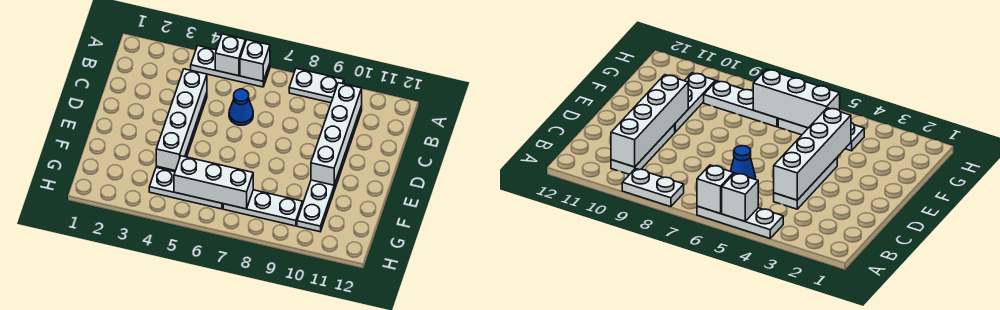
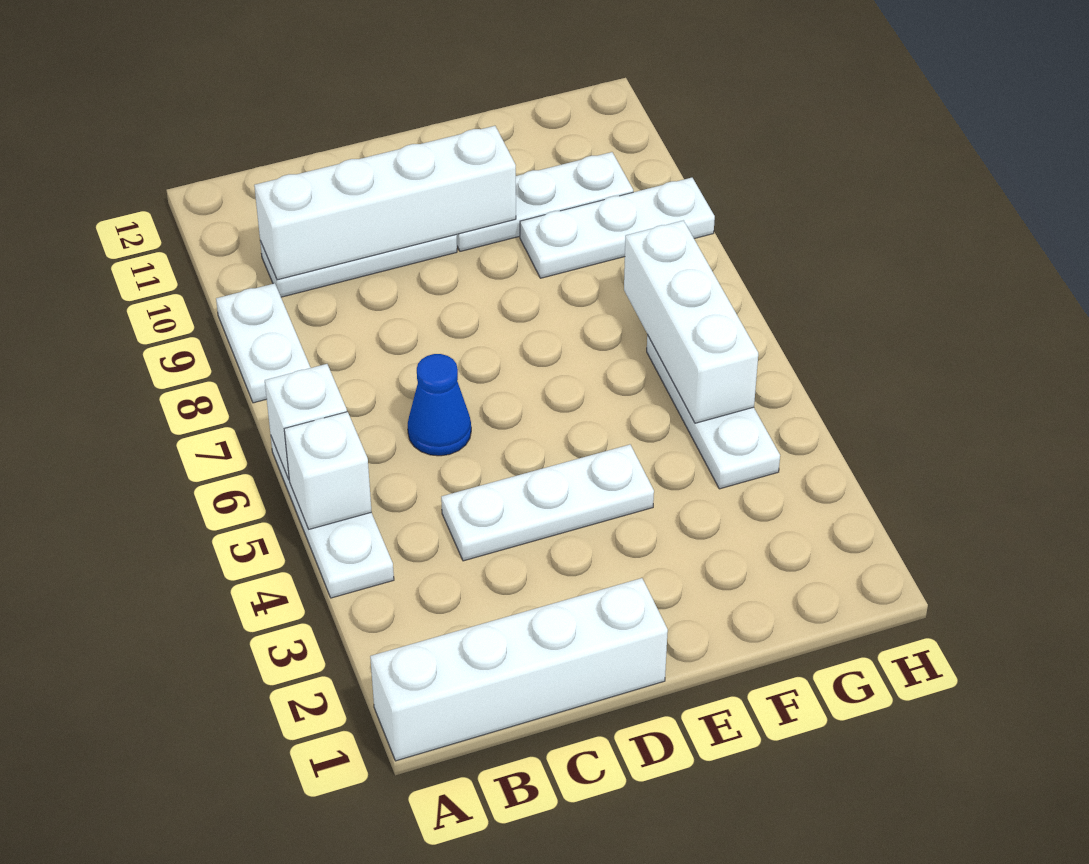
white brick C4:F4 level 2 -> white brick A1:D1 level 1
white plate G7:G9 level 1 -> white plate F9:H9 level 1

